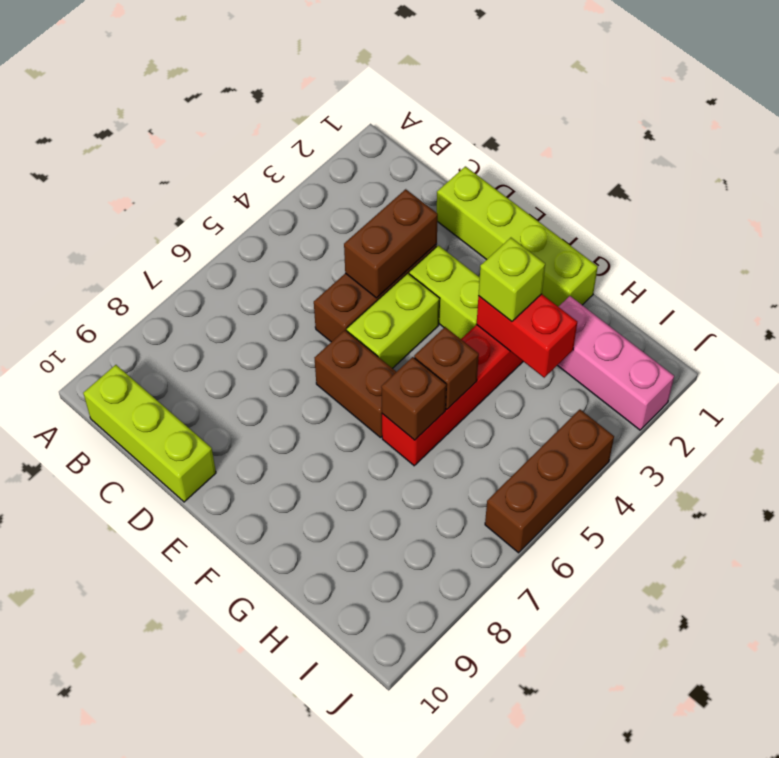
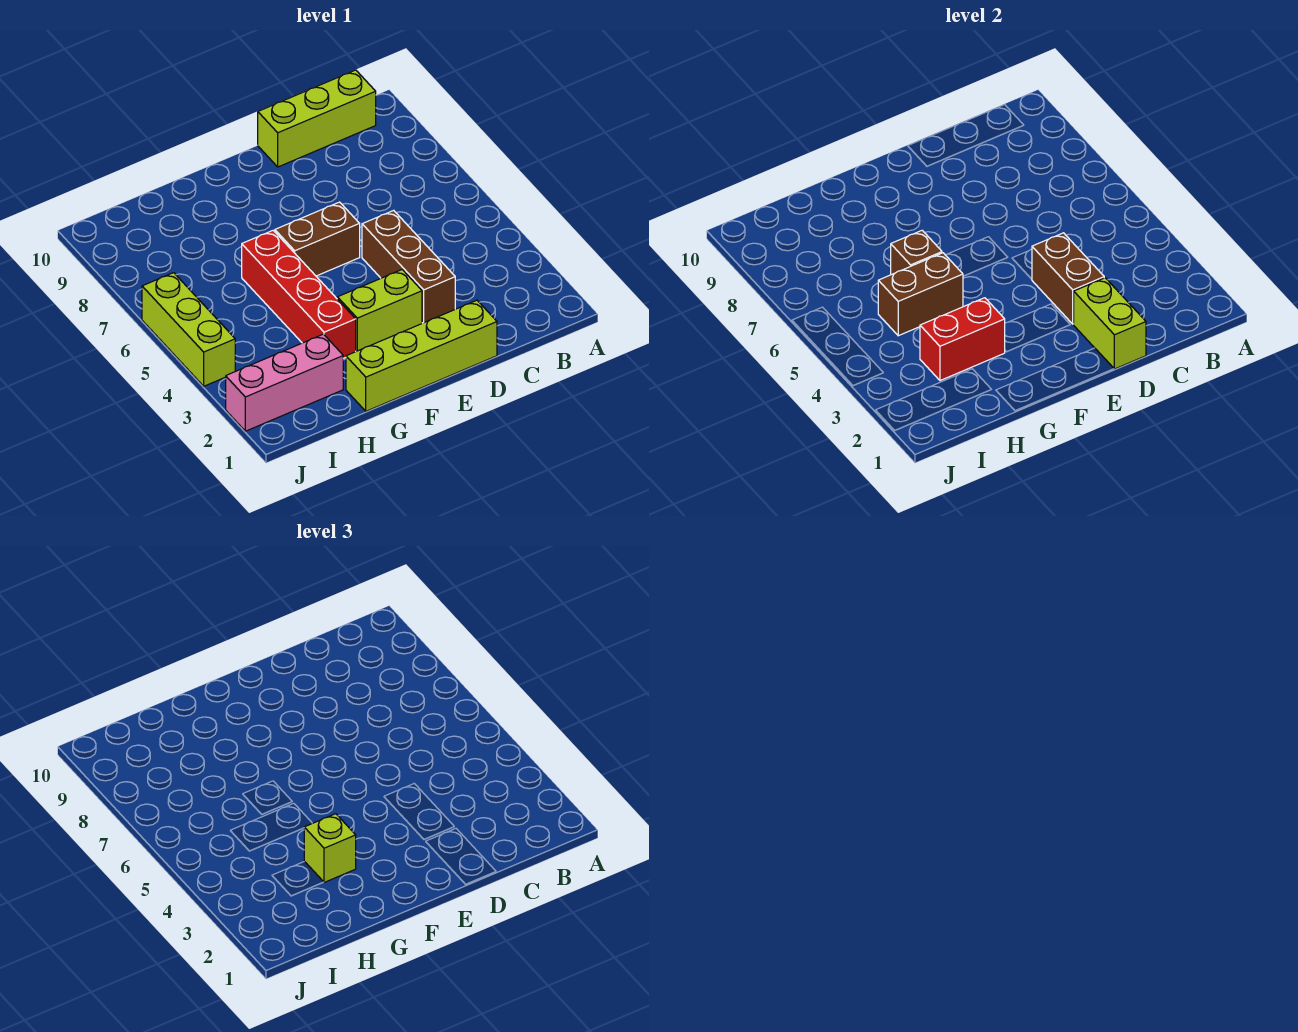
lime brick E4:E5 level 1 -> lime brick D1:D2 level 2
brown brick G5 level 2 -> brown brick G5:H5 level 2
brown brick J4:J6 level 1 -> lime brick J4:J6 level 1

